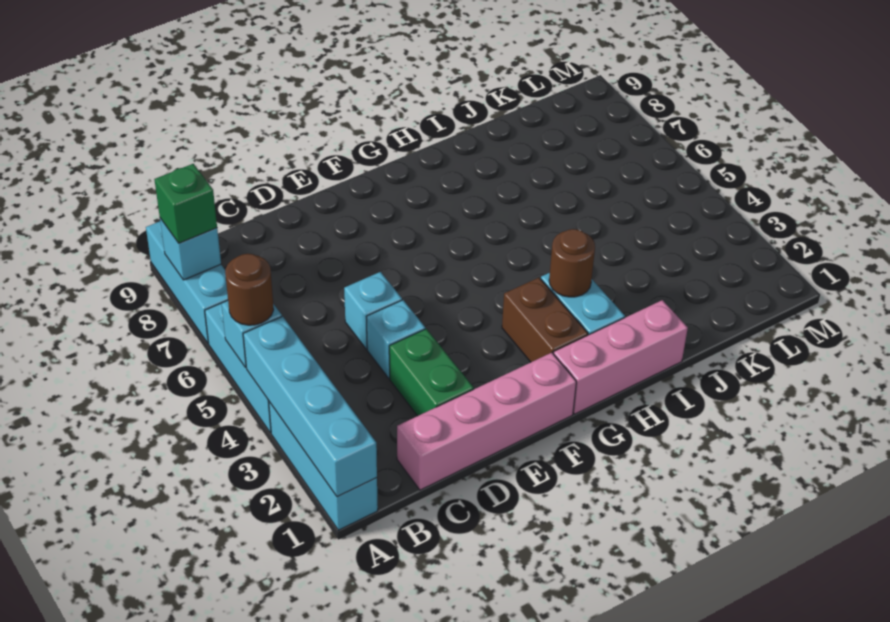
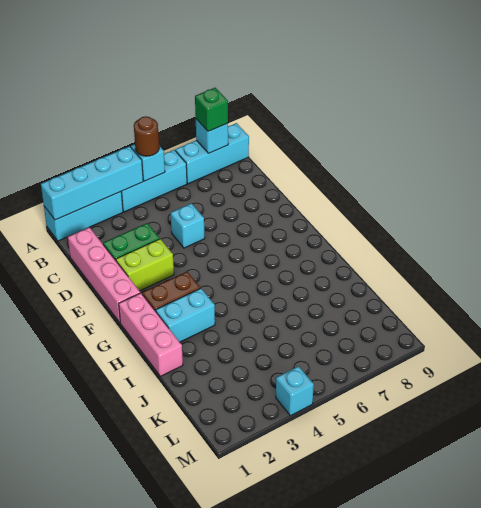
cyan brick D4 level 1 -> cyan brick M4 level 1
none -> lime brick E2:E3 level 1
brown round brick H3 level 2 -> none

